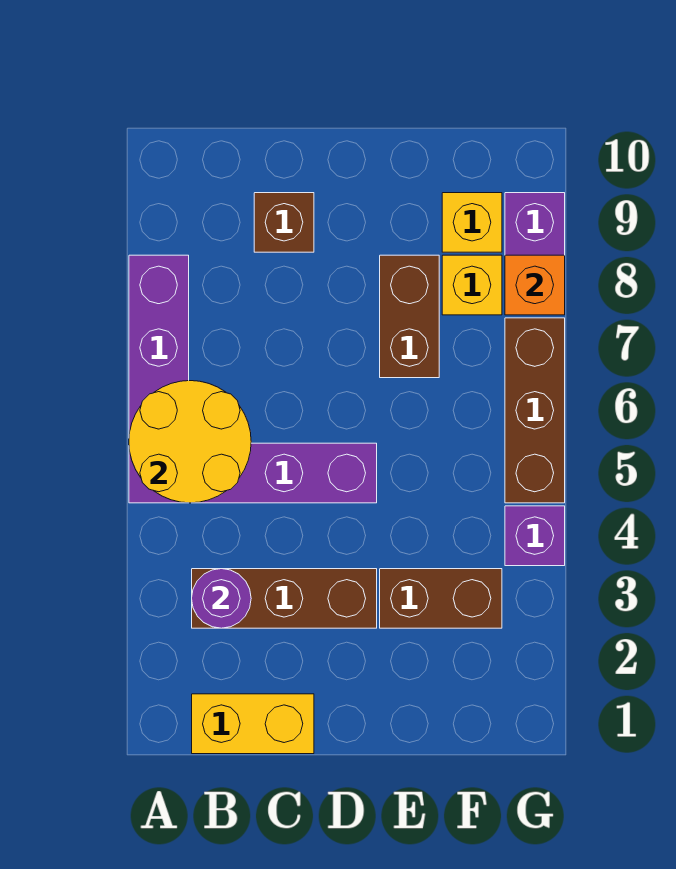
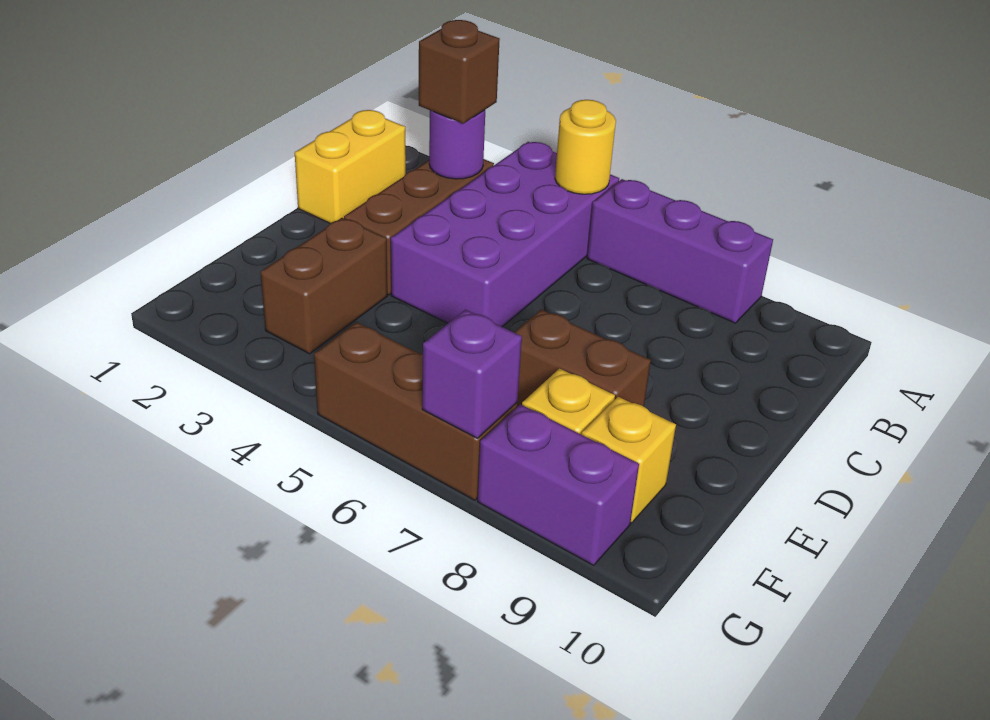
purple brick A5:D5 level 1 -> purple brick A4:D5 level 1
yellow round brick A5:B6 level 2 -> yellow round brick A5 level 2
brown brick C9 level 1 -> brown brick B3 level 3
purple brick G4 level 1 -> purple brick G7 level 2
orange brick G8 level 2 -> none

